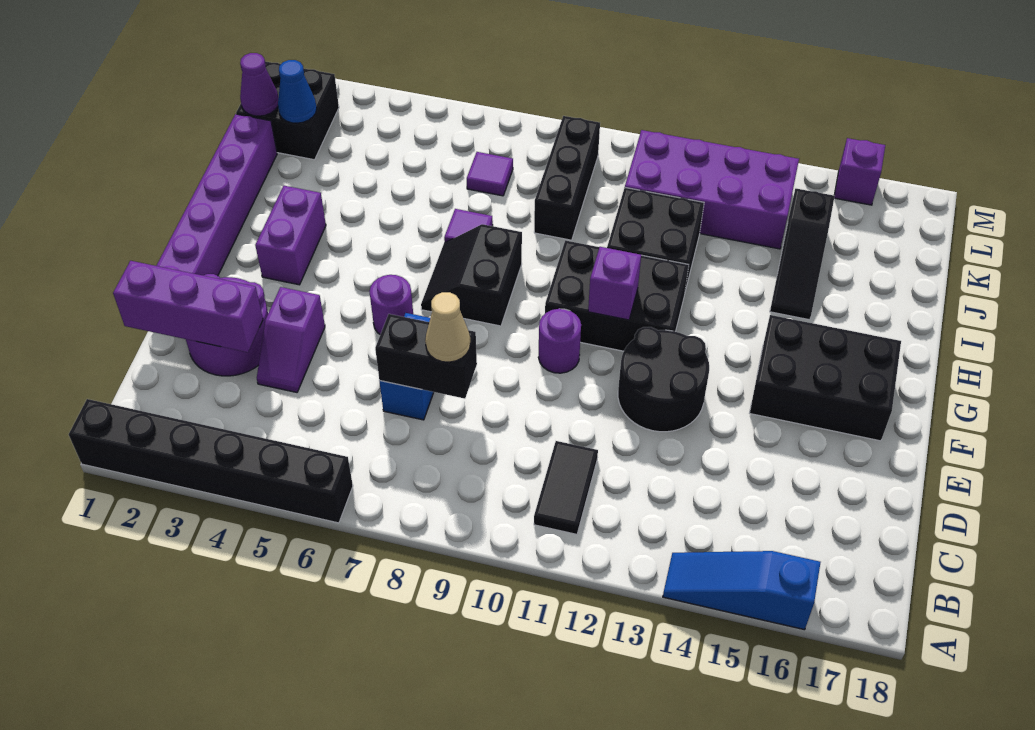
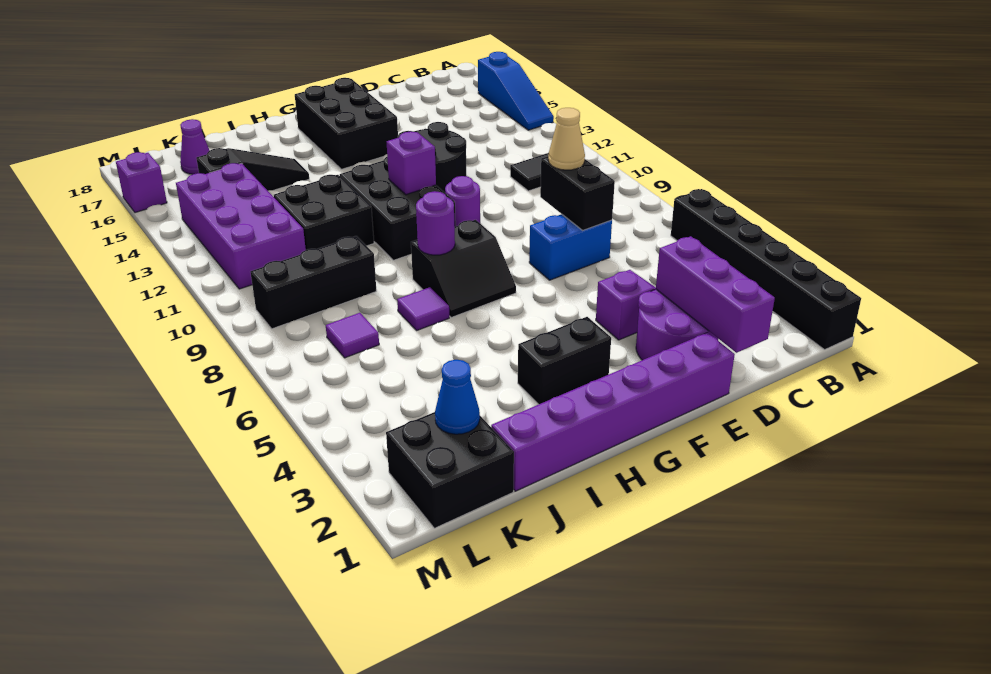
purple round brick F6 level 1 -> purple round brick H8 level 2
purple brick G3:H3 level 1 -> black brick G3:H3 level 1
purple cone K1 level 2 -> purple cone K17 level 1

